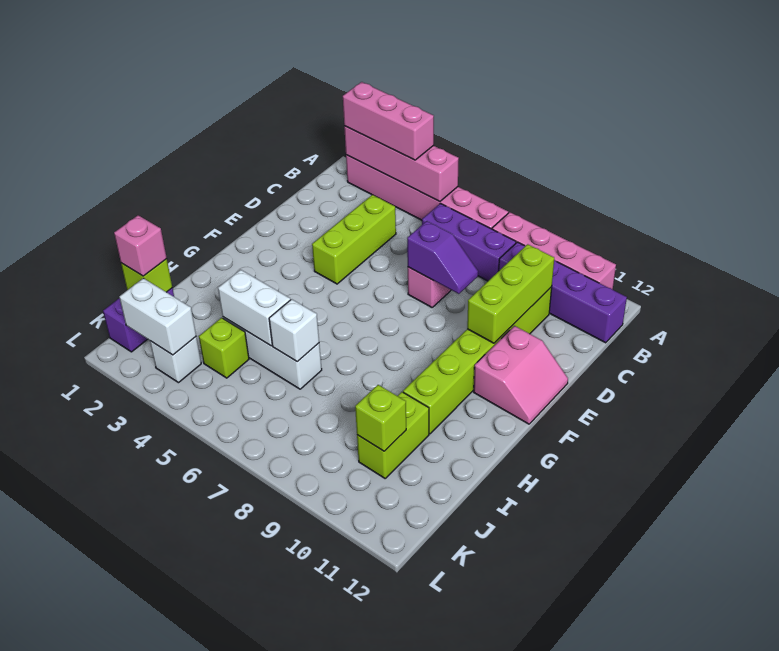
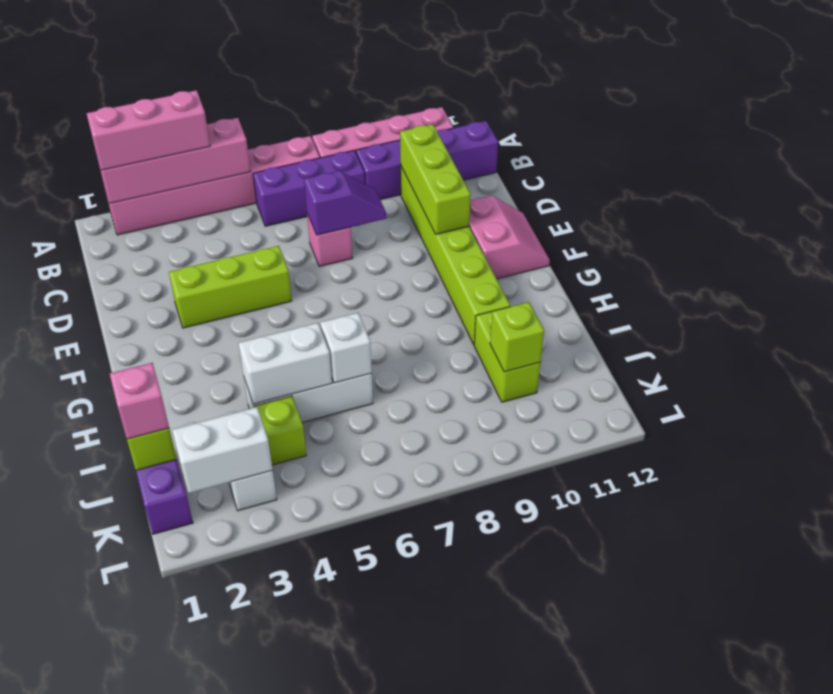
lime brick C4:E4 level 1 -> lime brick E3:E5 level 1

